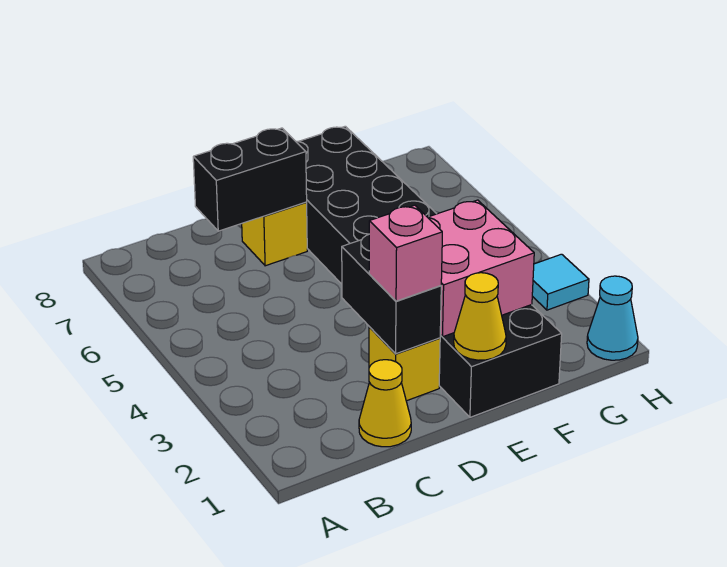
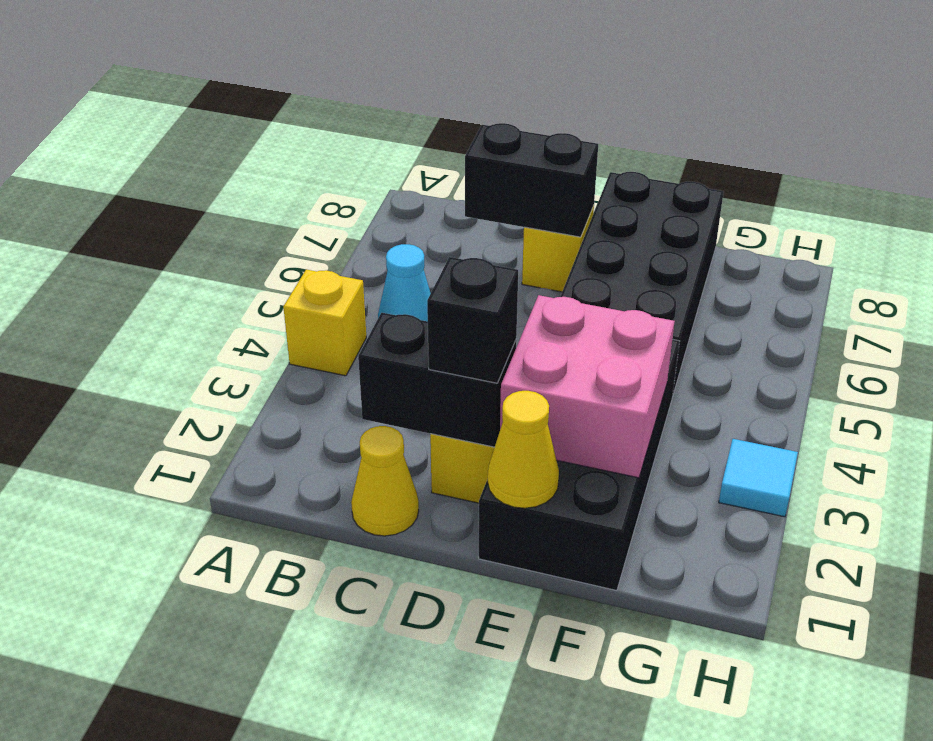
none -> yellow brick A4 level 1
black brick D2:D3 level 2 -> black brick C2:D2 level 2
pink brick D2 level 3 -> black brick D2 level 3
cyan cone H1 level 1 -> cyan cone B5 level 1

